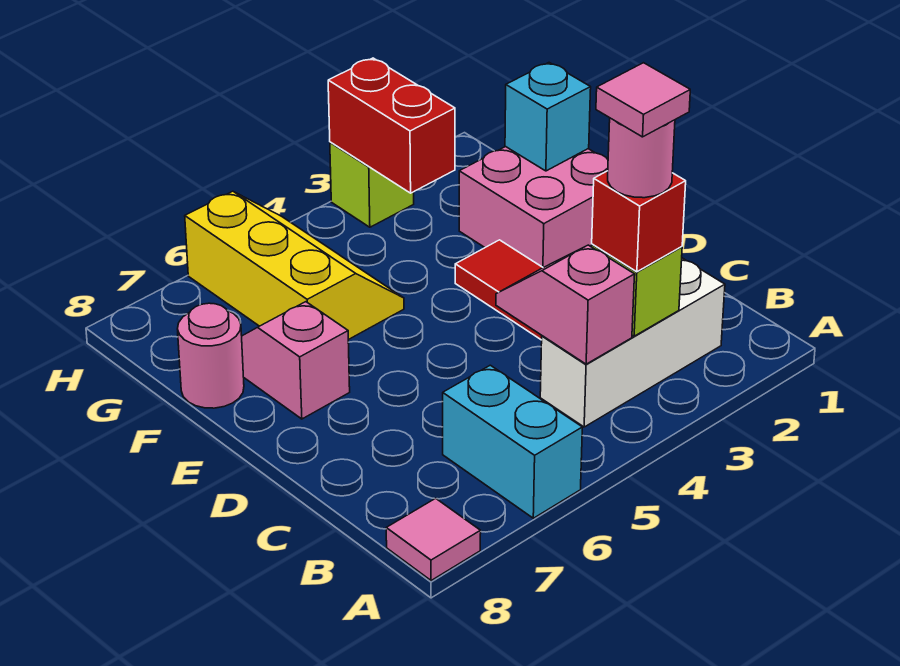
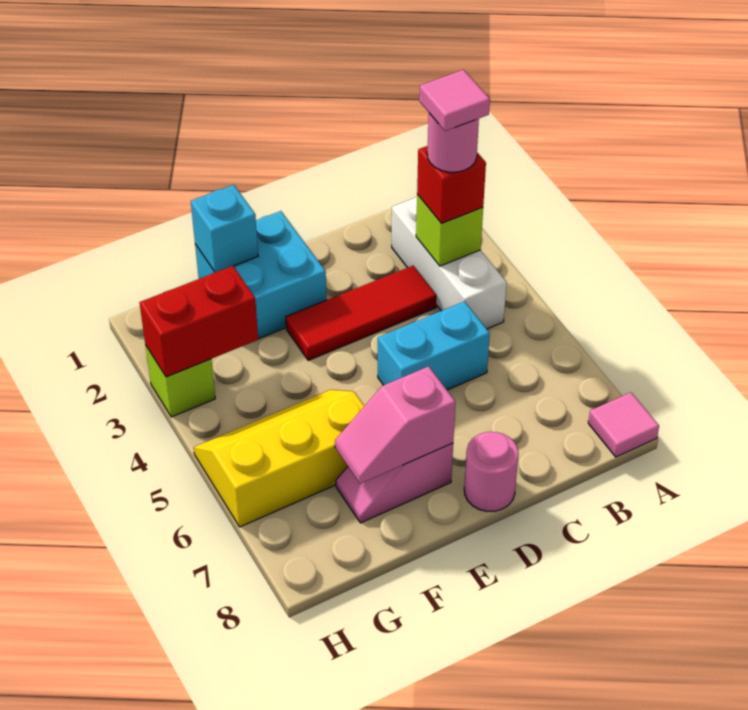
cyan brick A6:B6 level 1 -> cyan brick C5:D5 level 1
pink slope B4:C4 level 2 top B -> pink slope E7:F7 level 2 top E
pink brick E1:F2 level 1 -> cyan brick E1:F2 level 1
pink round brick F8 level 1 -> pink round brick D8 level 1

